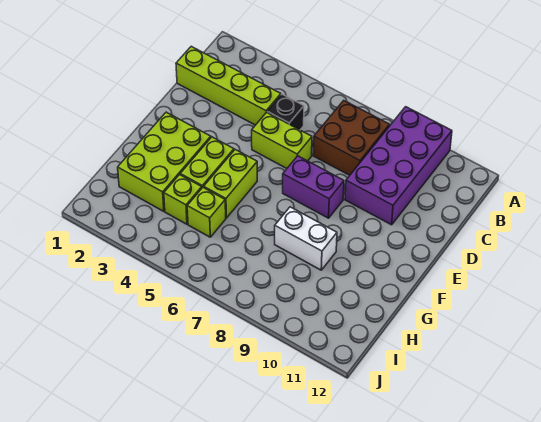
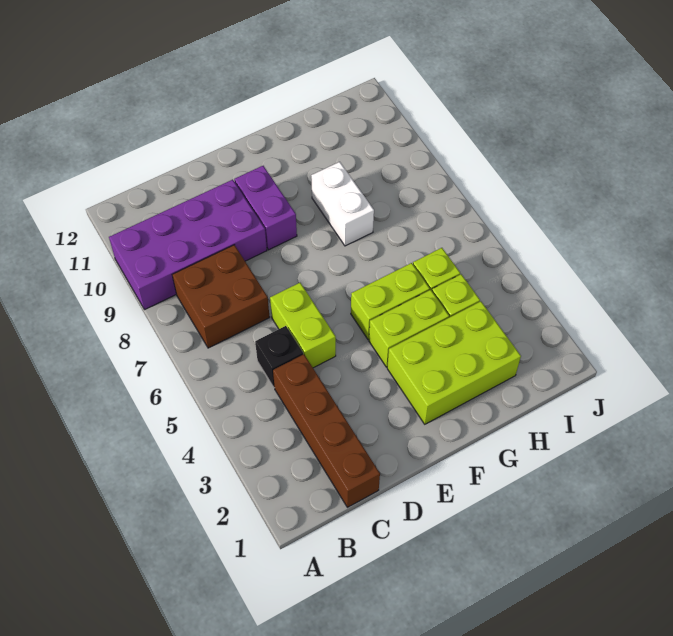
lime brick C1:C4 level 1 -> brown brick C1:C4 level 1
purple brick E7:E8 level 1 -> purple brick E9:E10 level 1

